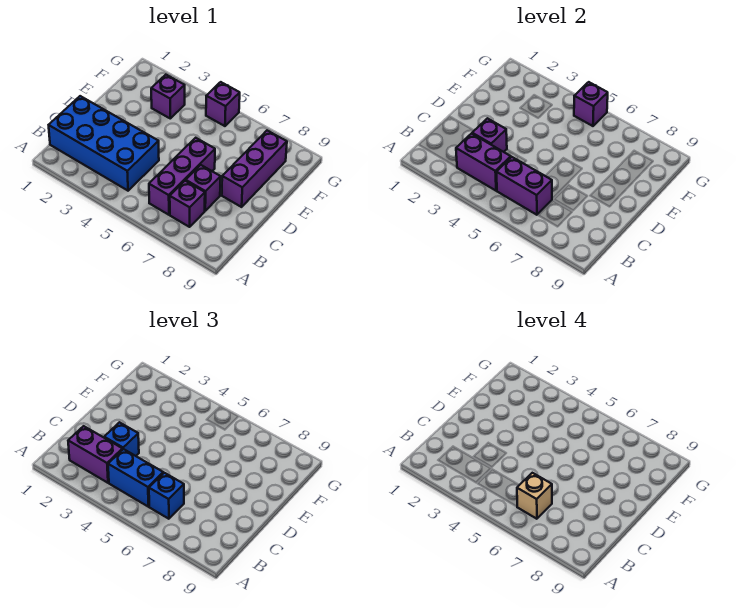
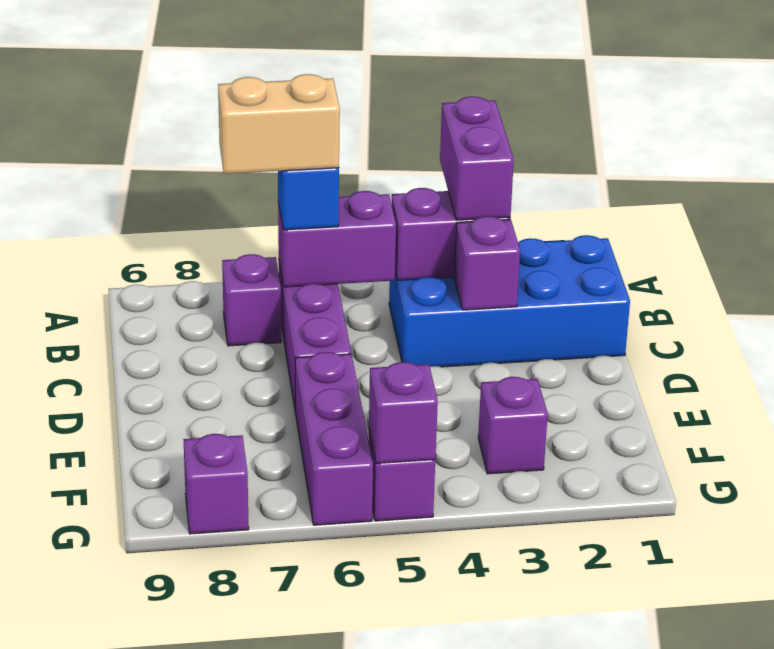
purple brick B2:B3 level 3 -> purple brick A3:B3 level 3
blue brick B4:B5 level 3 -> none
tan brick B6 level 4 -> tan brick B6:B7 level 4
blue brick C3 level 3 -> none
purple brick C7 level 1 -> purple brick G8 level 1
purple brick D8:F8 level 1 -> purple brick E6:G6 level 1

